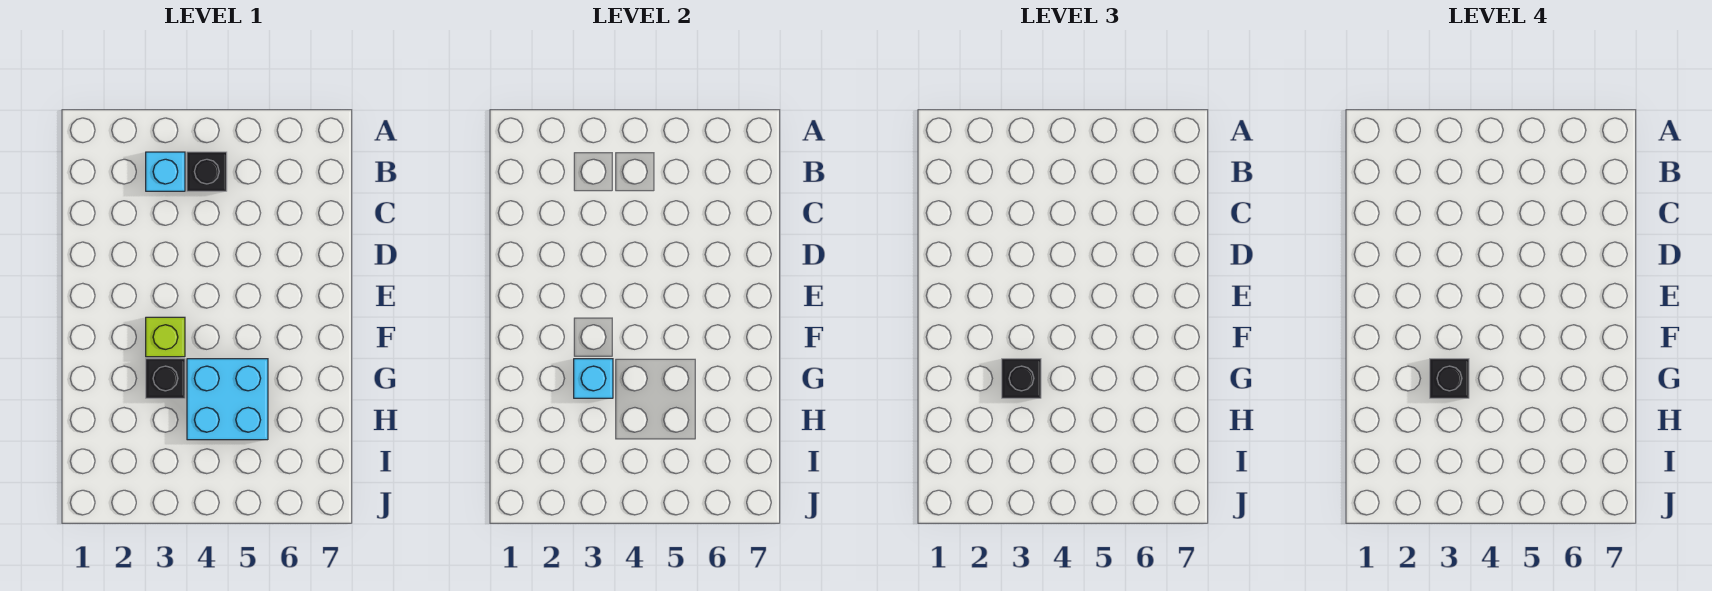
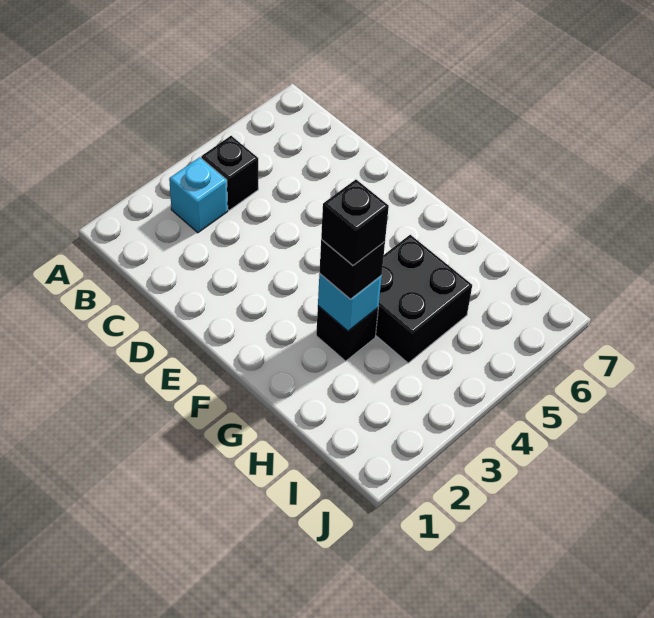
lime brick F3 level 1 -> none
cyan brick G4:H5 level 1 -> black brick G4:H5 level 1

